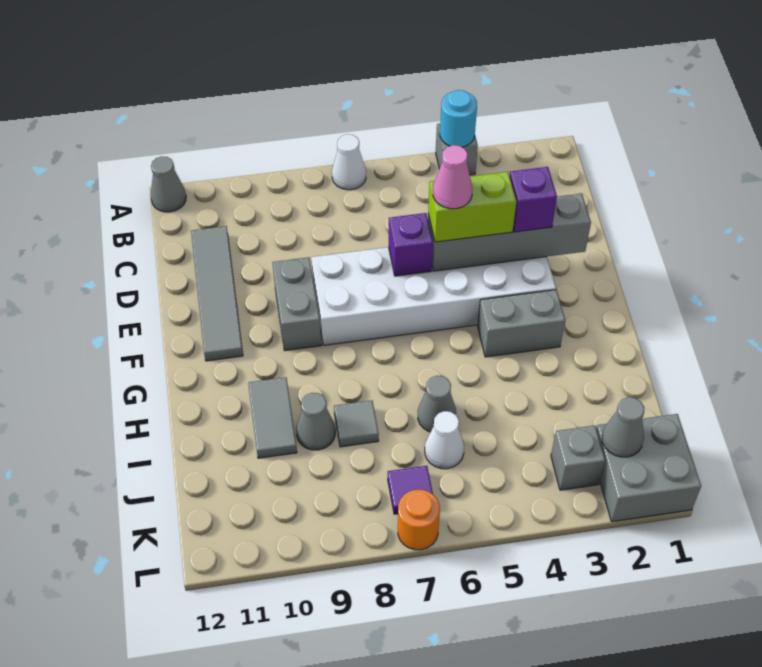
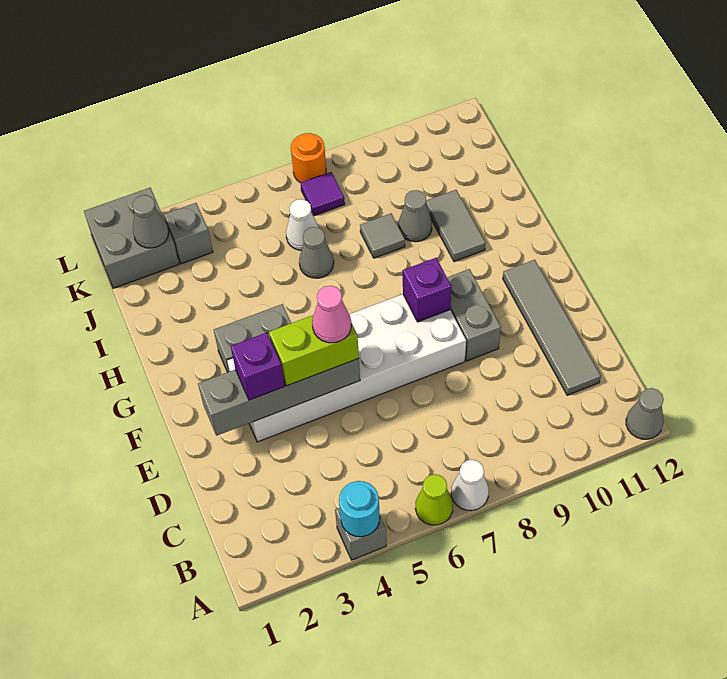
none -> lime cone A6 level 1
purple brick E6 level 2 -> purple brick F8 level 2

